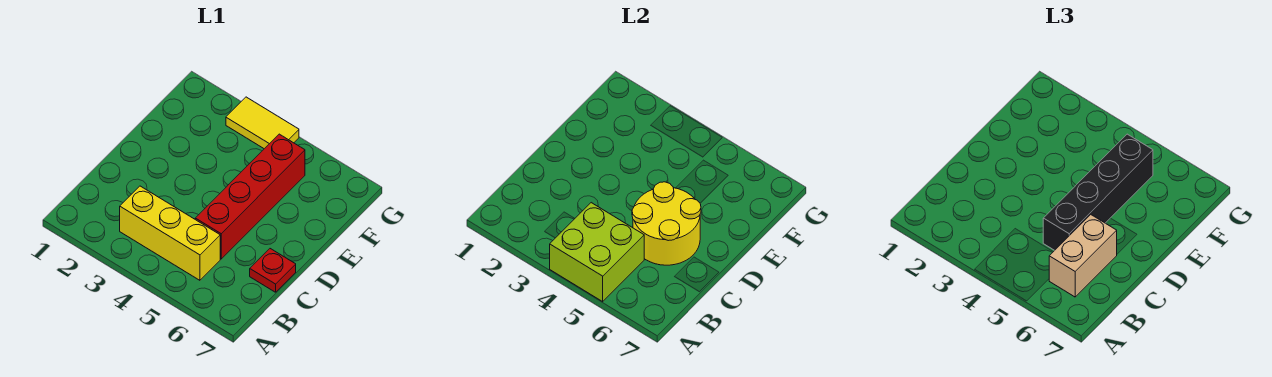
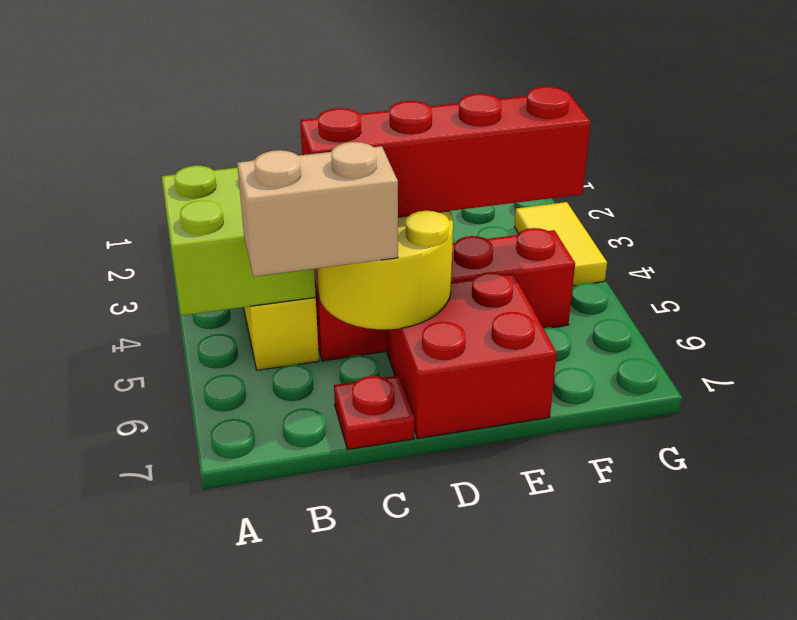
black brick C5:F5 level 3 -> red brick C5:F5 level 3
none -> red brick D6:E7 level 1

